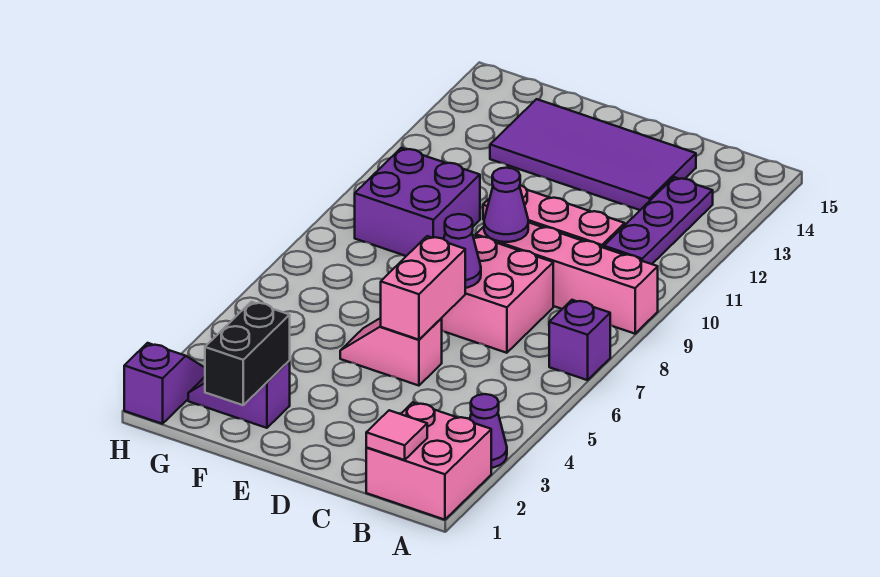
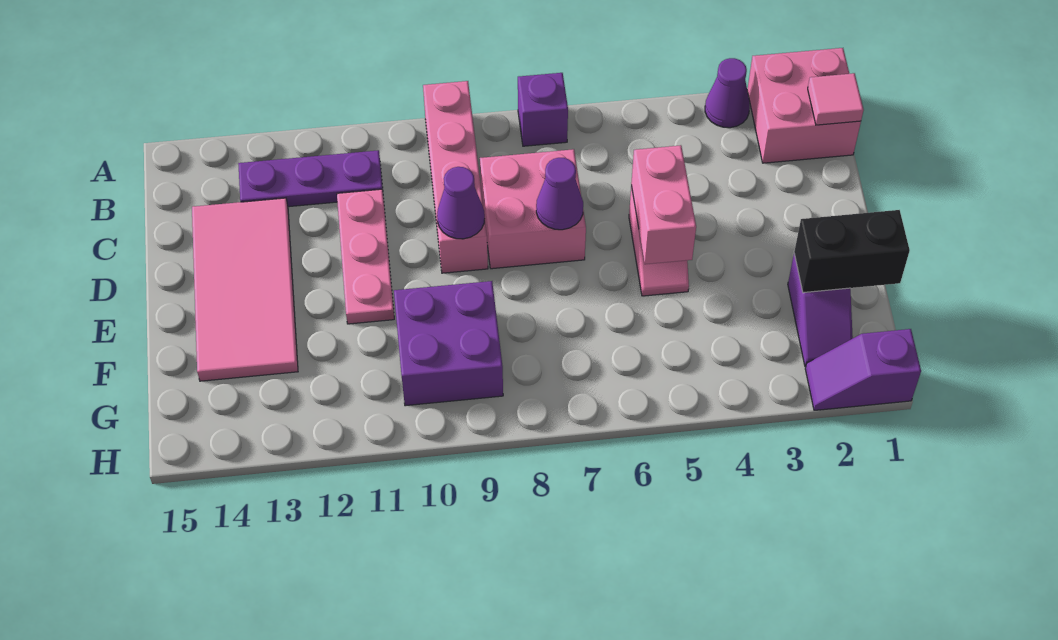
purple tile C13:F14 level 1 -> pink tile C13:F14 level 1
pink brick D5:D6 level 2 -> pink brick D5:E5 level 2

